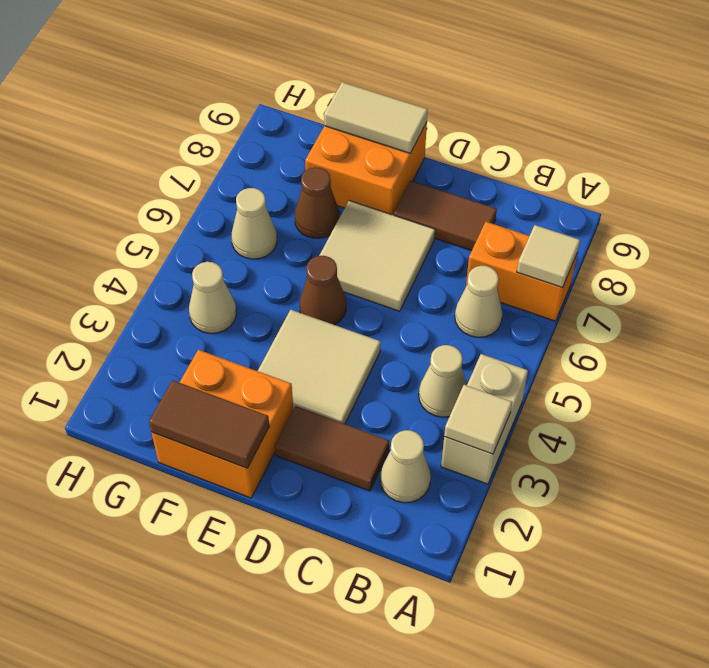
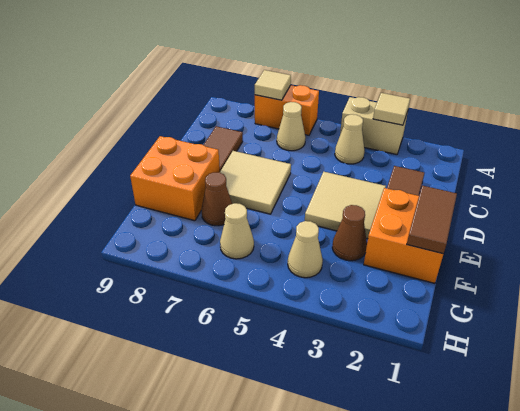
orange brick A7:B7 level 1 -> orange brick A6:A7 level 1
tan cone B2 level 1 -> none
brown cone E5 level 1 -> brown cone F3 level 1
tan tile E9:F9 level 2 -> none

